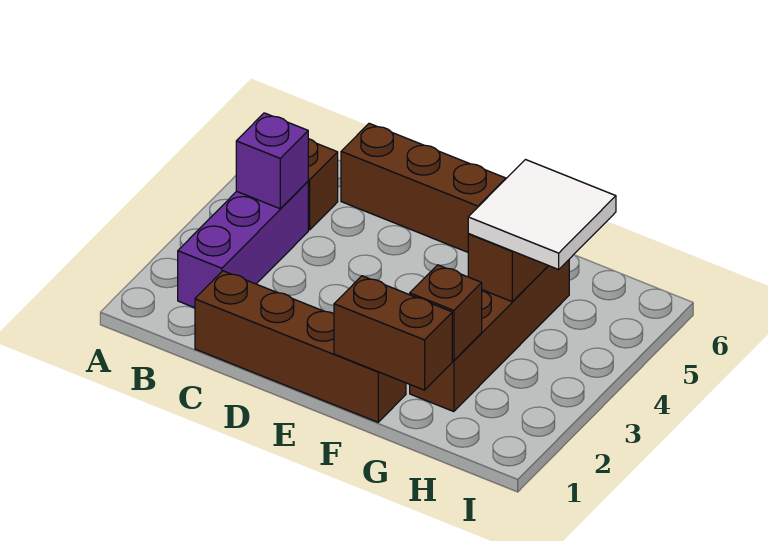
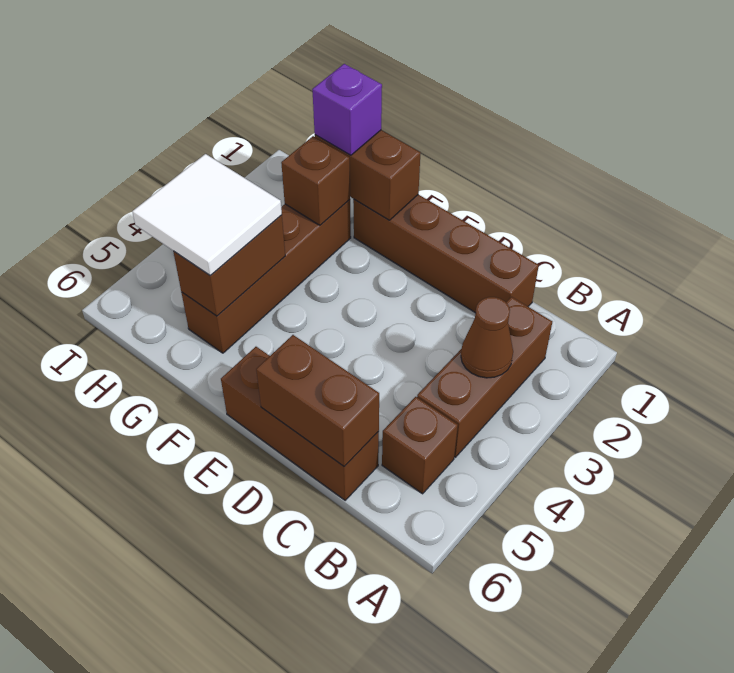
purple brick B2:B4 level 1 -> brown brick B2:B4 level 1
none -> brown cone B3 level 2
purple brick B4 level 2 -> purple brick G1 level 3
none -> brown brick C6:D6 level 2

